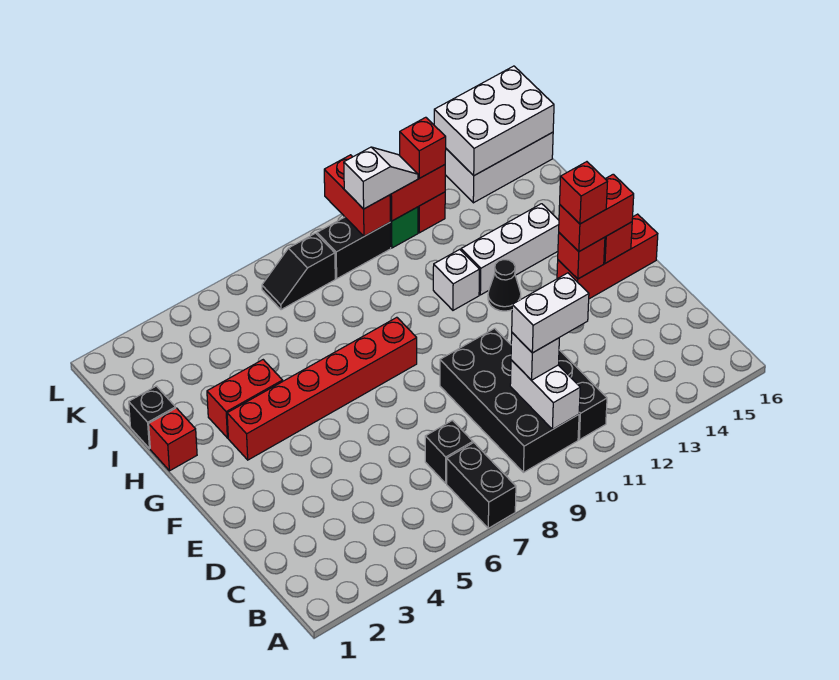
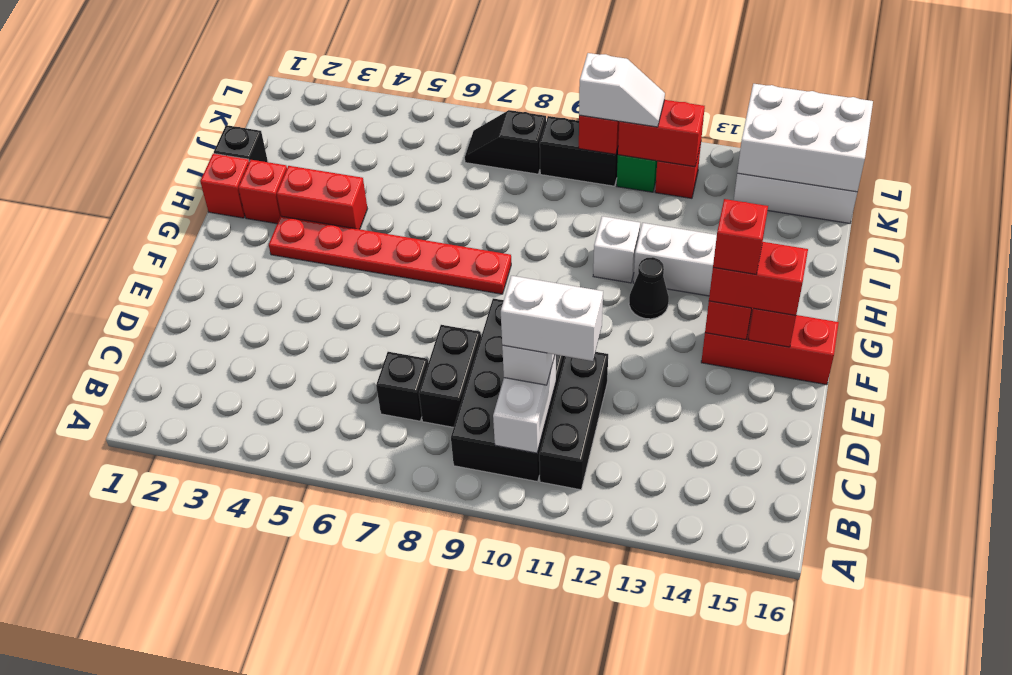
black brick A7:B7 level 1 -> black brick C8:D8 level 1
red brick G3:G8 level 1 -> red plate G3:G8 level 1
red brick K12 level 3 -> red brick H2 level 1

